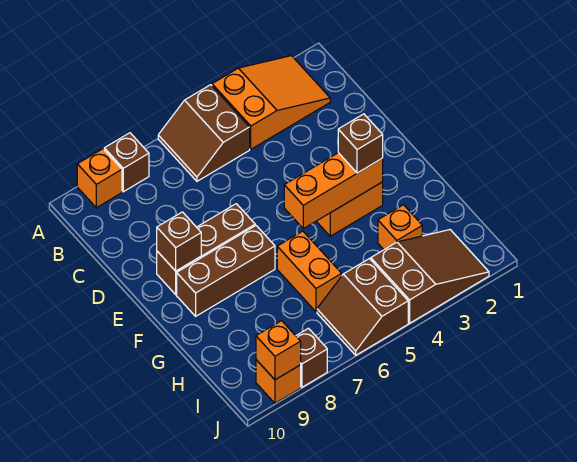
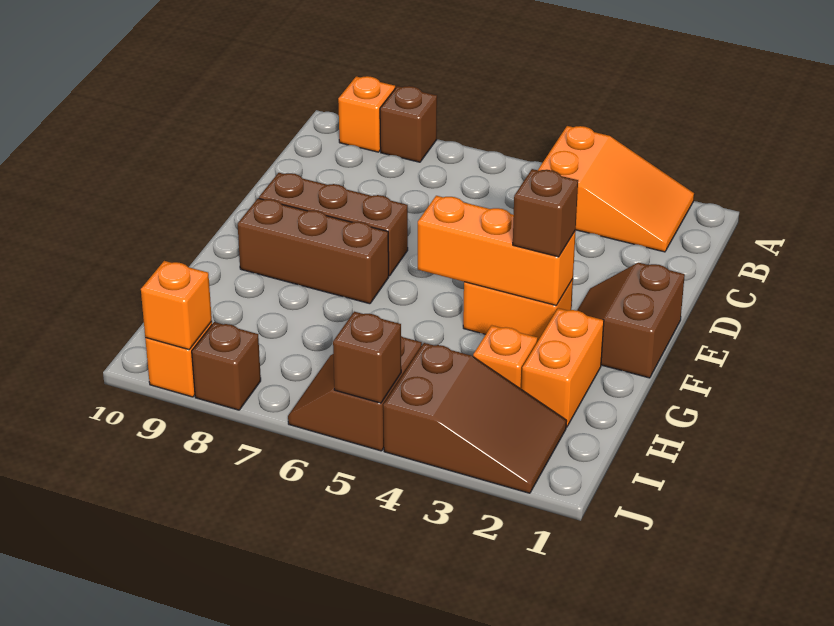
brown slope A5:B6 level 1 top 5 -> brown slope E1:F2 level 1 top 1
brown brick E9 level 2 -> brown brick J5 level 2
orange brick G6:H6 level 1 -> orange brick G2:H2 level 1

